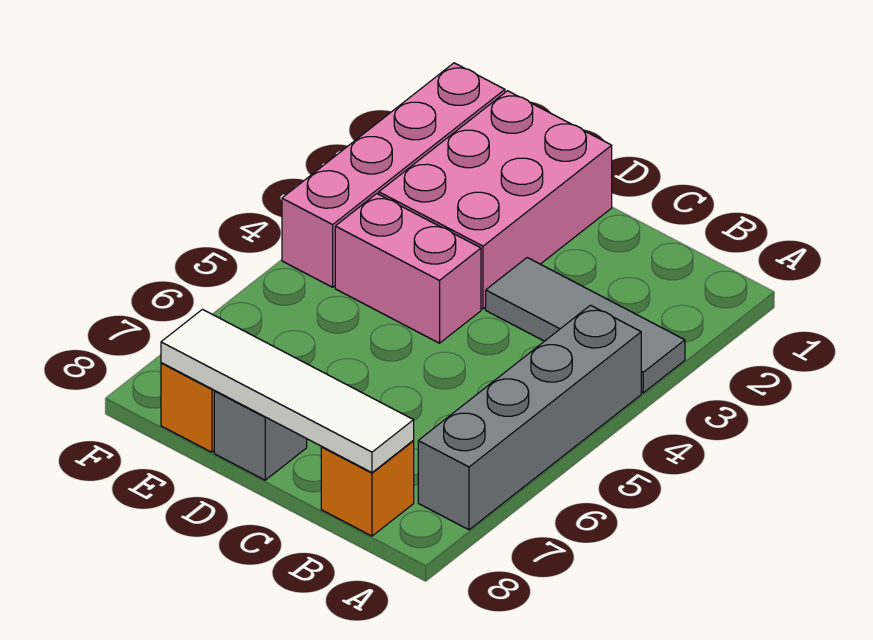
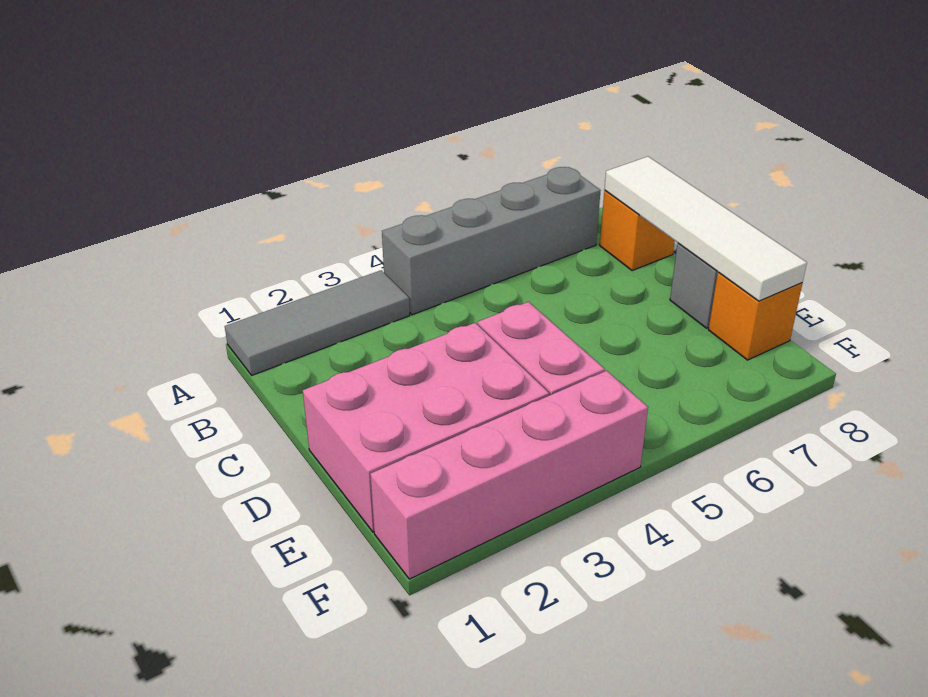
grey tile A3:C3 level 1 -> grey tile A1:A3 level 1

